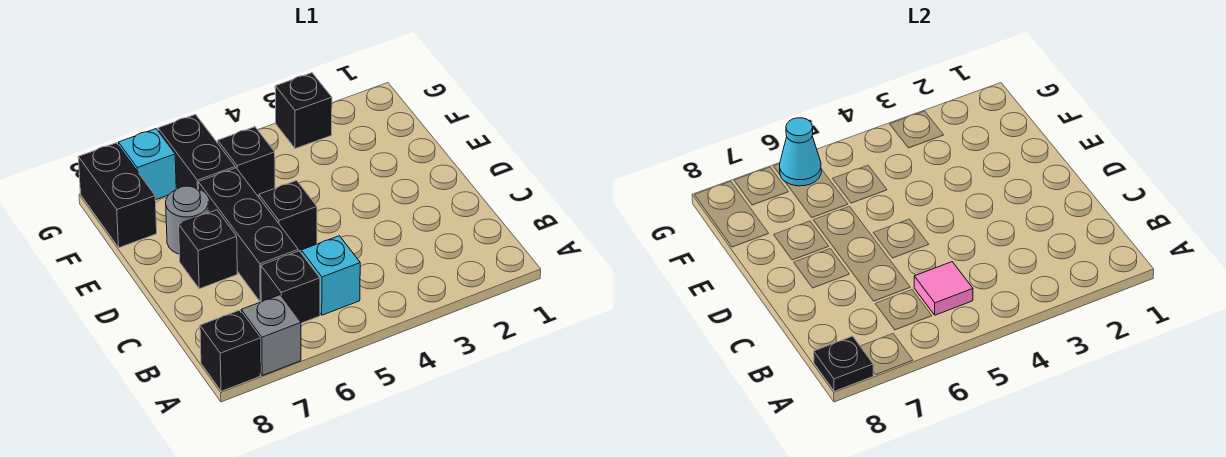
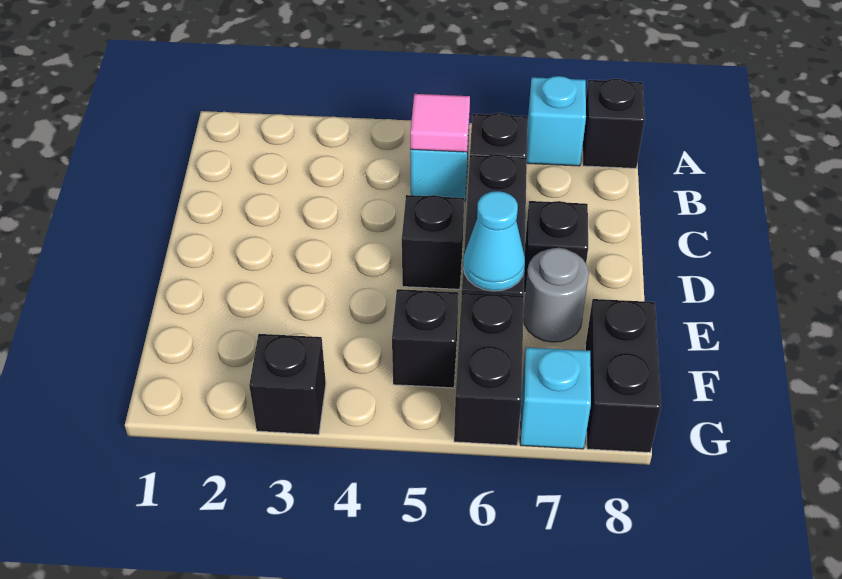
grey brick A7 level 1 -> cyan brick A7 level 1
black plate A8 level 2 -> none
cyan cone G6 level 2 -> cyan cone E6 level 2

